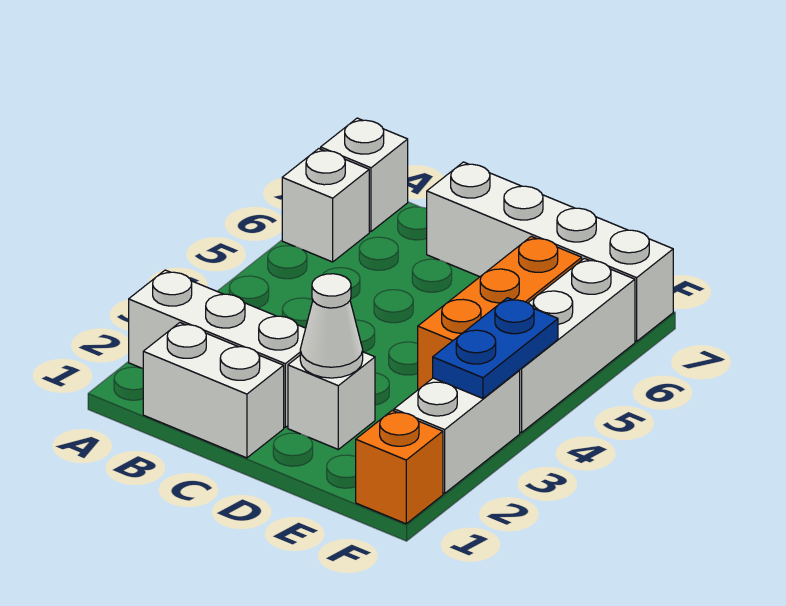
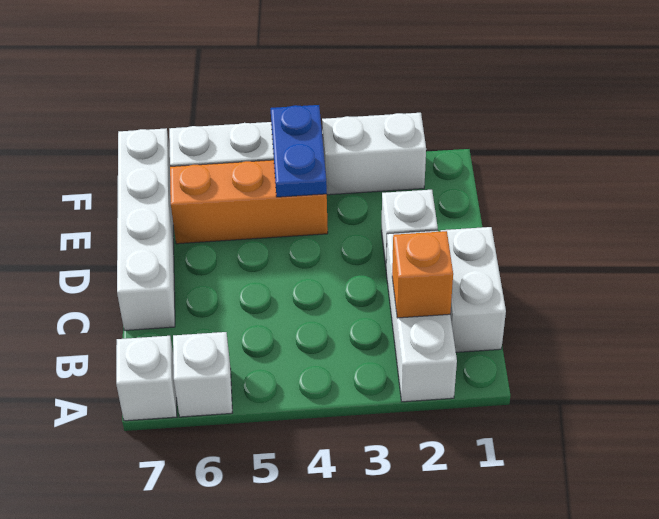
white cone D2 level 2 -> none
orange brick F1 level 1 -> orange brick B2 level 2
blue plate F3:F4 level 2 -> blue plate E4:F4 level 2

